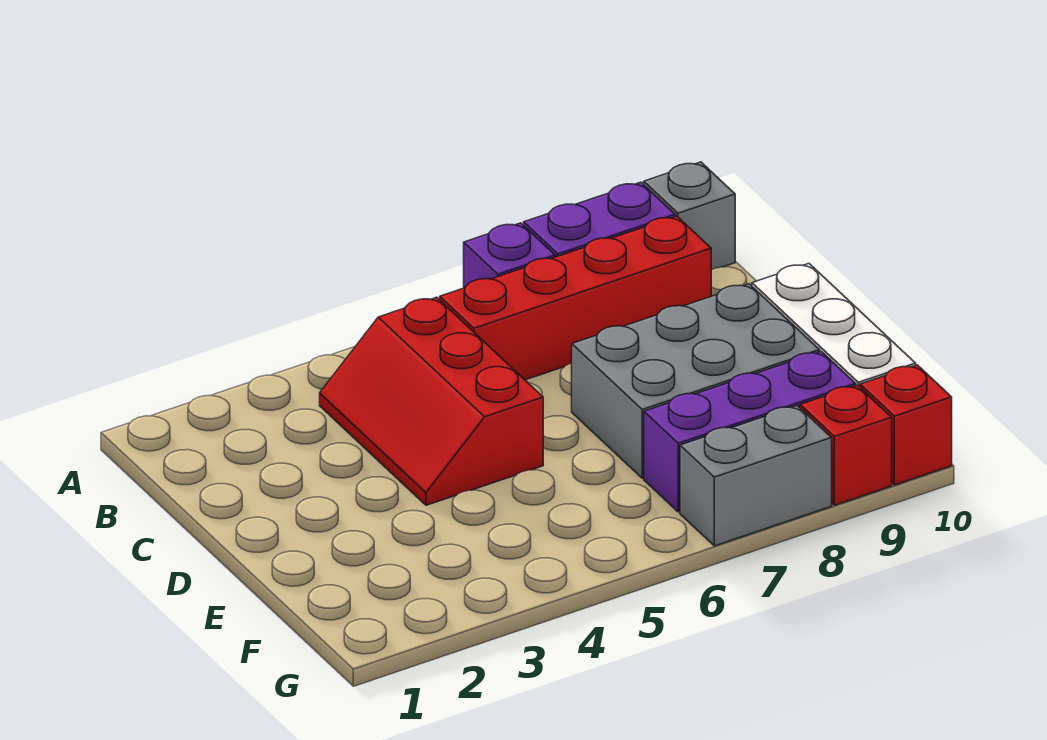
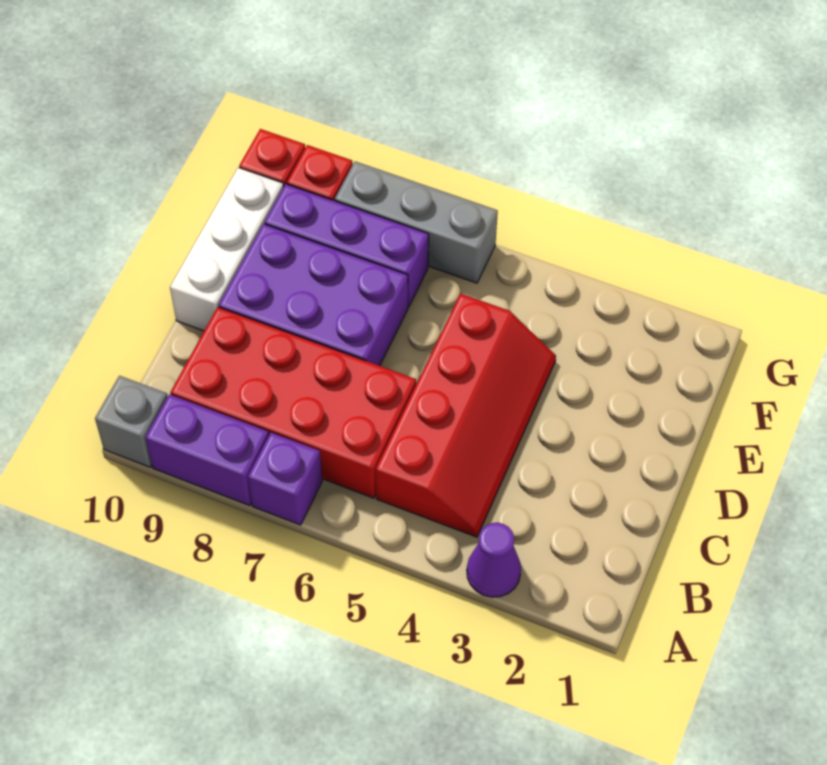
none -> purple cone A3 level 1
red slope B4:D5 level 1 top 5 -> red slope B4:E5 level 1 top 5
red brick B6:B9 level 1 -> red brick B6:C9 level 1
grey brick D7:E9 level 1 -> purple brick D7:E9 level 1
grey brick G7:G8 level 1 -> grey brick G6:G8 level 1

